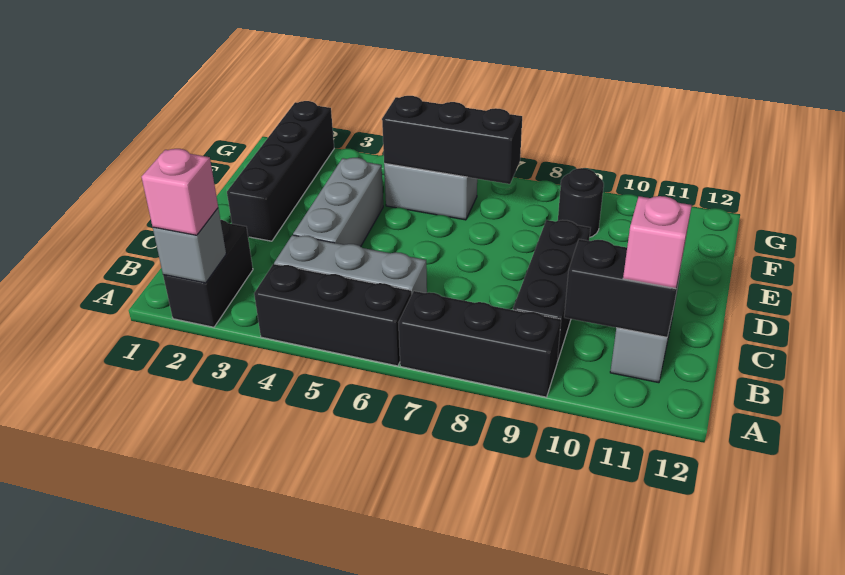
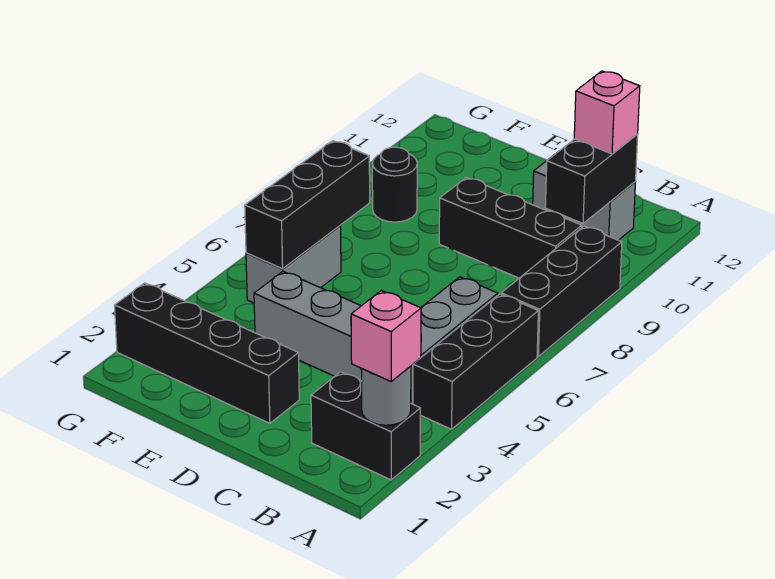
grey brick A2 level 2 -> grey round brick A2 level 2

